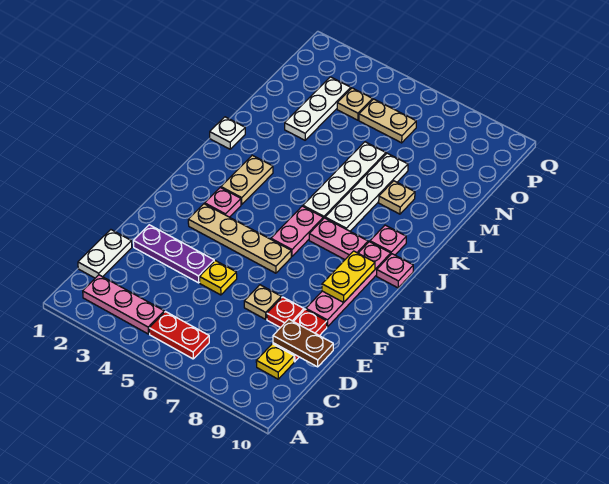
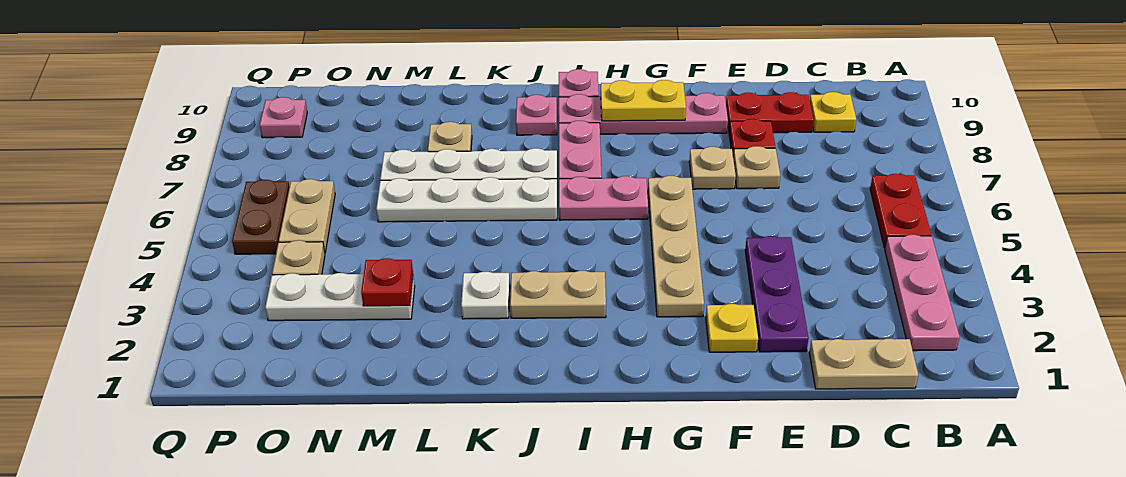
white plate C1:D1 level 1 -> tan plate C1:D1 level 1
brown plate D9:D10 level 2 -> brown plate P5:P6 level 1
yellow plate E5 level 1 -> yellow plate F2 level 1
none -> tan plate F7 level 1
pink plate H3 level 1 -> pink plate P9 level 1
white plate K1 level 1 -> white plate K3 level 1
none -> red plate M3 level 2

